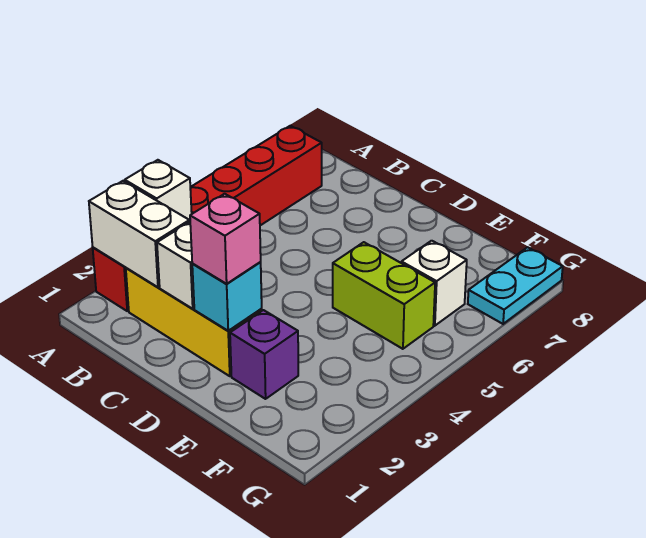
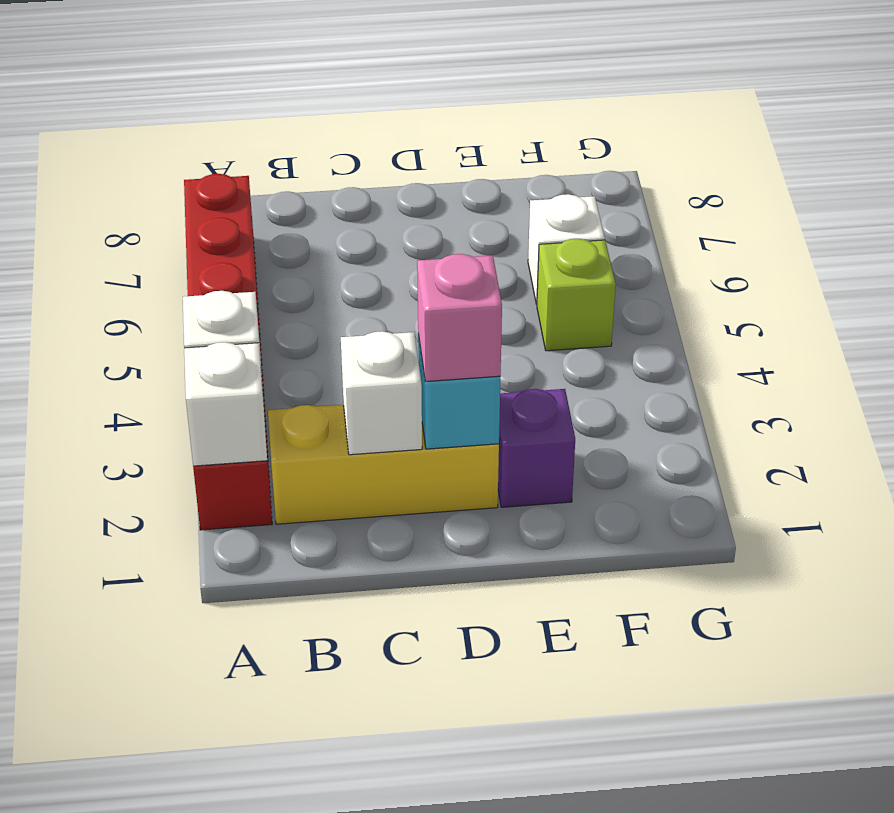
white brick A2:B2 level 2 -> white brick A2 level 2
lime brick E5:F5 level 1 -> lime brick F5 level 1
cyan plate G7:G8 level 1 -> none

